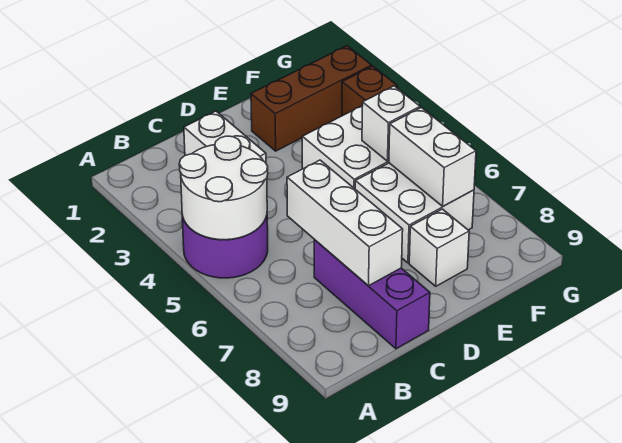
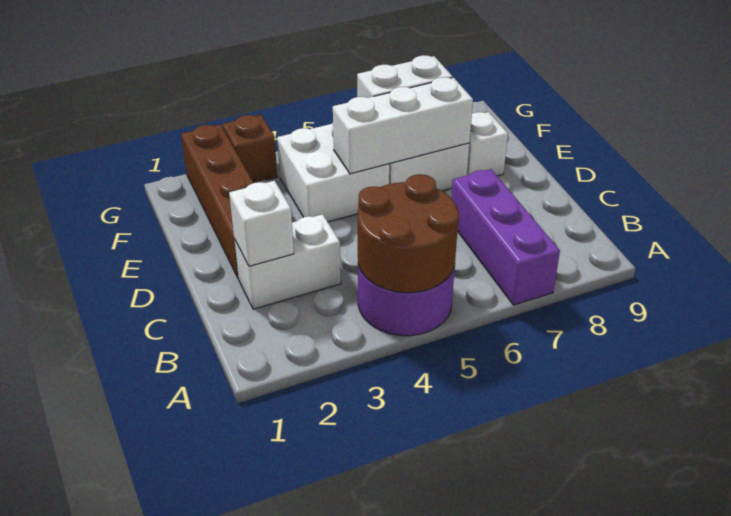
white round brick A4:B5 level 2 -> brown round brick A4:B5 level 2
white brick C6:C8 level 2 -> white brick E5:E7 level 2
purple brick C7:C9 level 1 -> purple brick A7:C7 level 1
brown brick E2:G2 level 1 -> brown brick D2:G2 level 1
white brick F5 level 2 -> white brick C2 level 2

